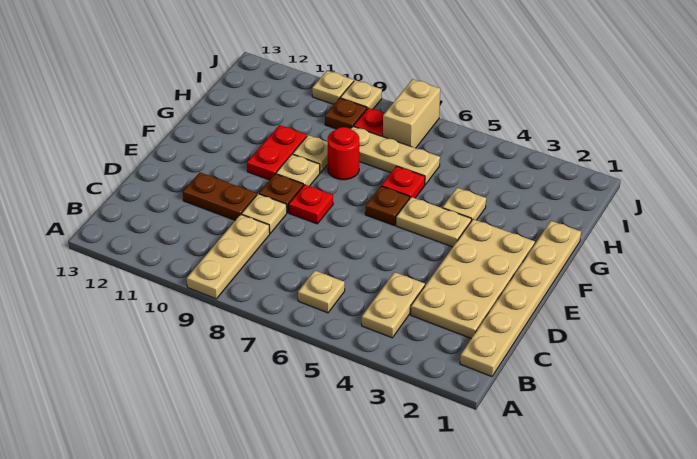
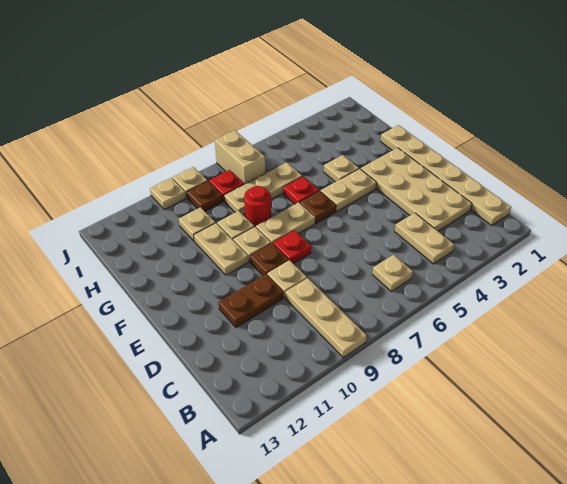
none -> tan plate F7:F8 level 1
red plate F10:G10 level 1 -> tan plate F10:G10 level 1
none -> tan plate H10 level 1

